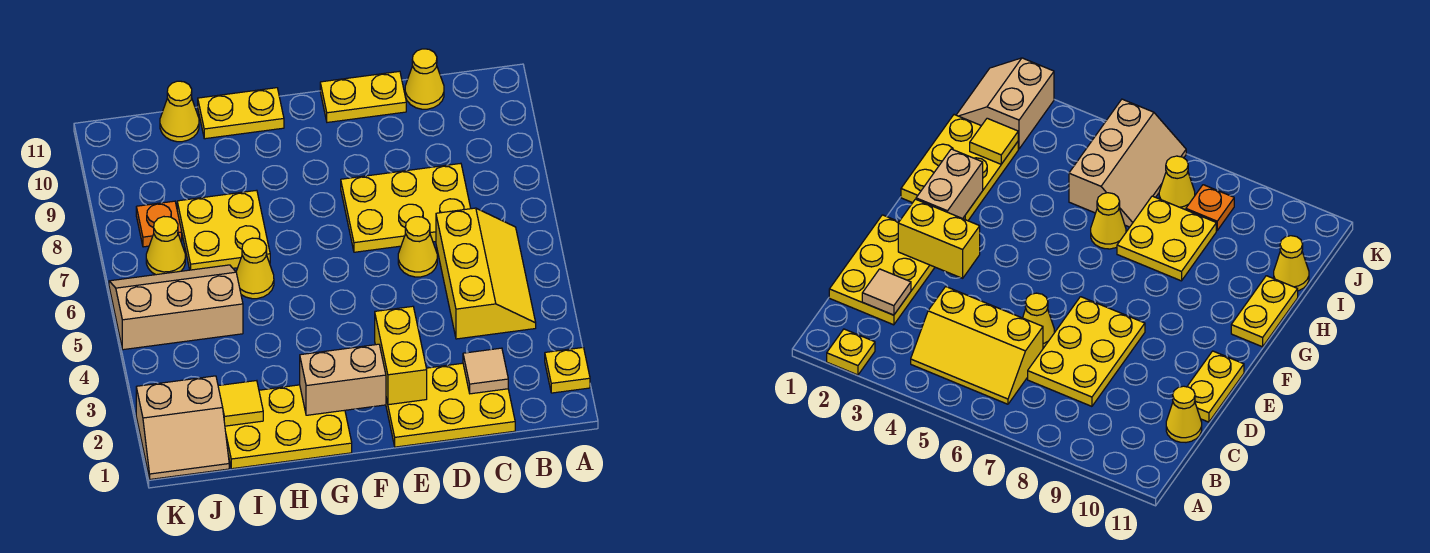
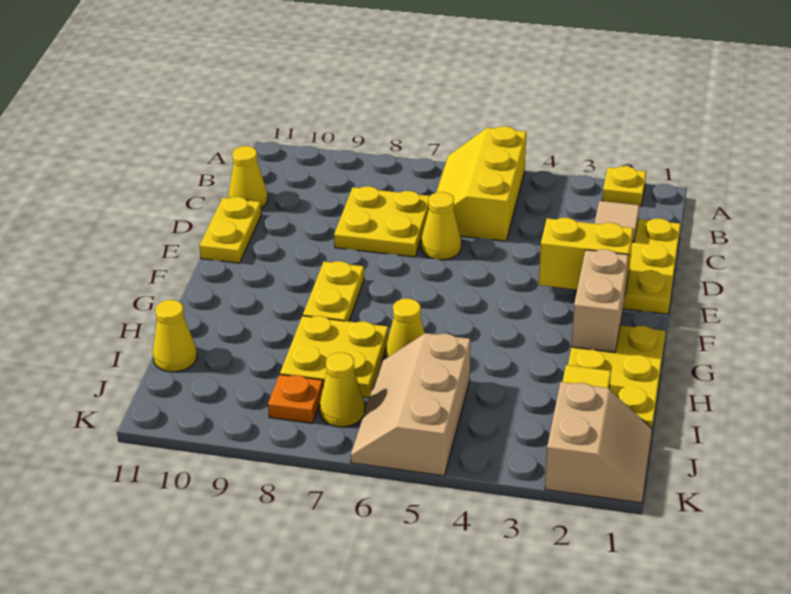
yellow slope B4:C6 level 1 top C -> yellow slope A5:C6 level 1 top 5
yellow plate C7:E8 level 1 -> yellow plate C7:D8 level 1
yellow plate G11:H11 level 1 -> yellow plate F8:G8 level 1

